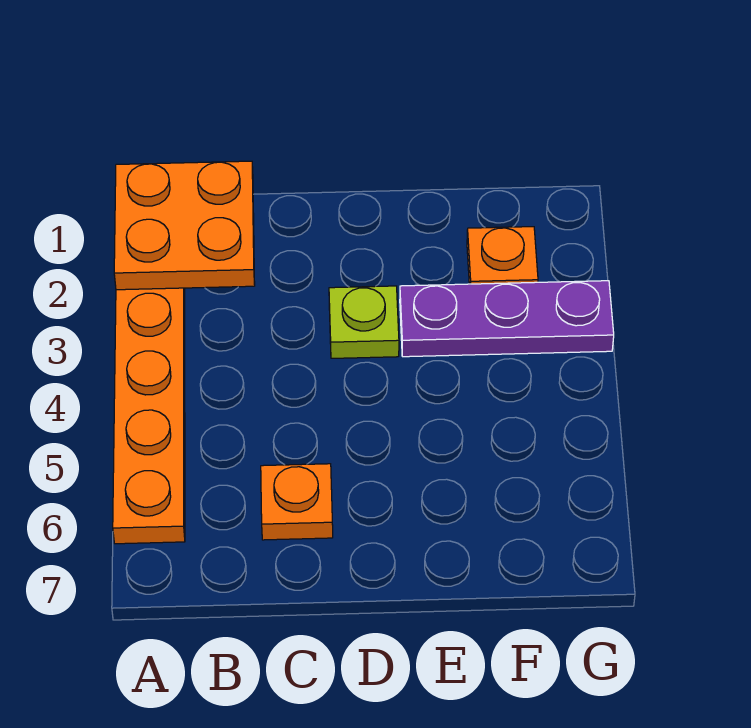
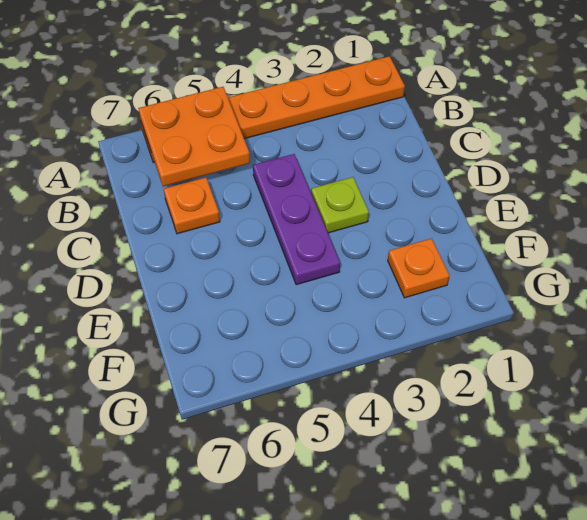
orange plate A1:B2 level 2 -> orange plate A5:B6 level 2
purple plate E3:G3 level 1 -> purple plate C4:E4 level 1

